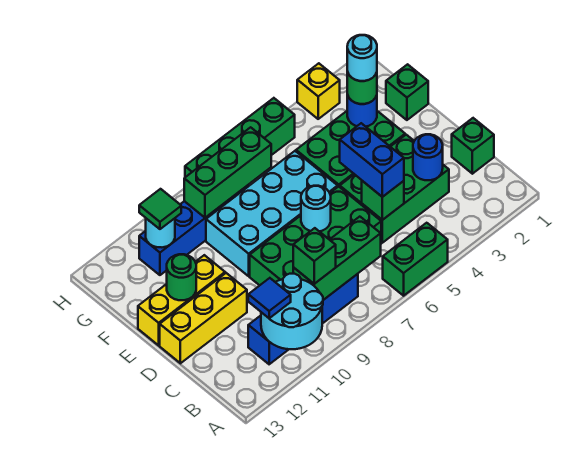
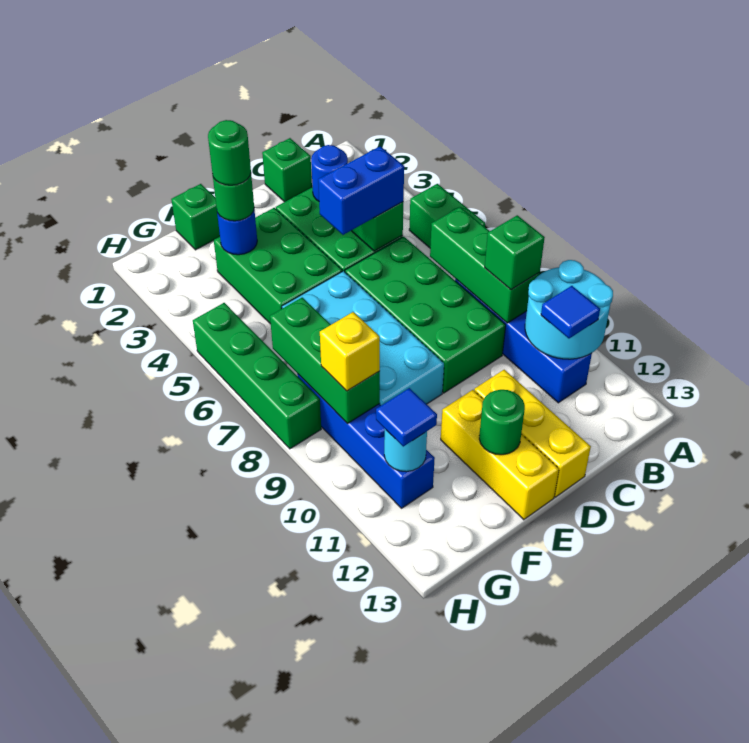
cyan round brick D7 level 2 -> none
cyan round brick F3 level 4 -> green round brick F3 level 4
green tile G11 level 3 -> blue tile G11 level 3
yellow brick H3 level 1 -> yellow brick G9 level 3

